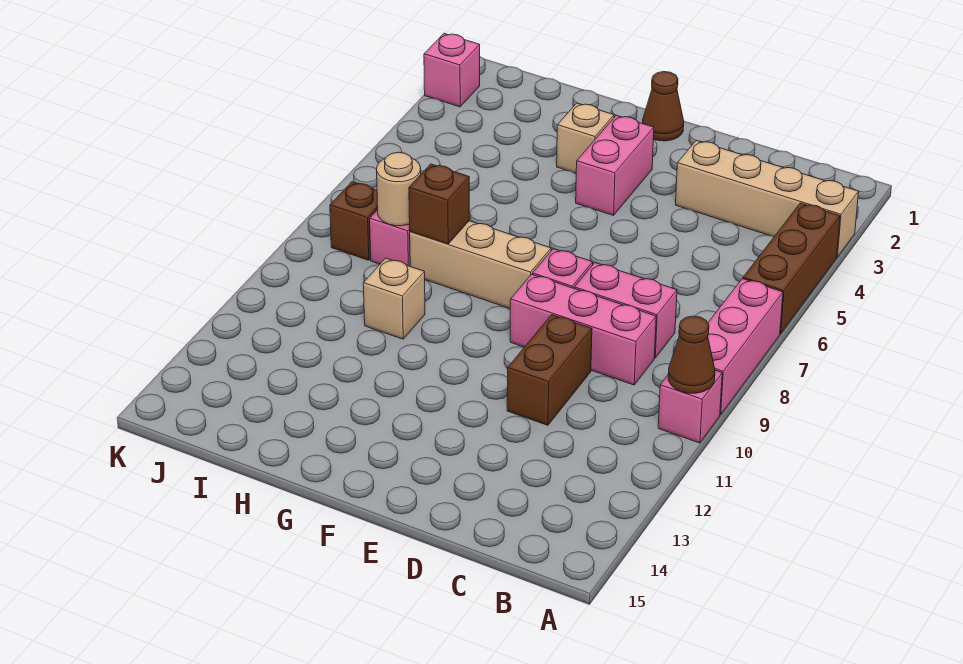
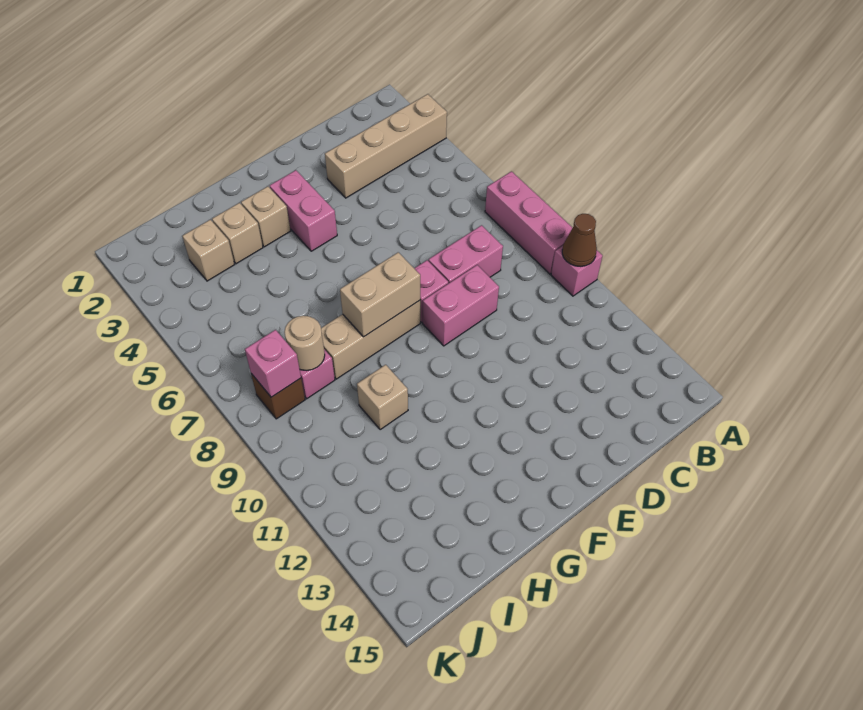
brown brick A4:A6 level 1 -> none
pink brick C9:E9 level 1 -> pink brick D9:E9 level 1
brown brick D10:D11 level 1 -> none
brown cone F1 level 1 -> none
none -> tan brick F8:G8 level 2
none -> tan brick H3 level 1
brown brick H8 level 2 -> none
none -> tan brick I3 level 1
pink brick K2 level 1 -> pink brick J8 level 2

